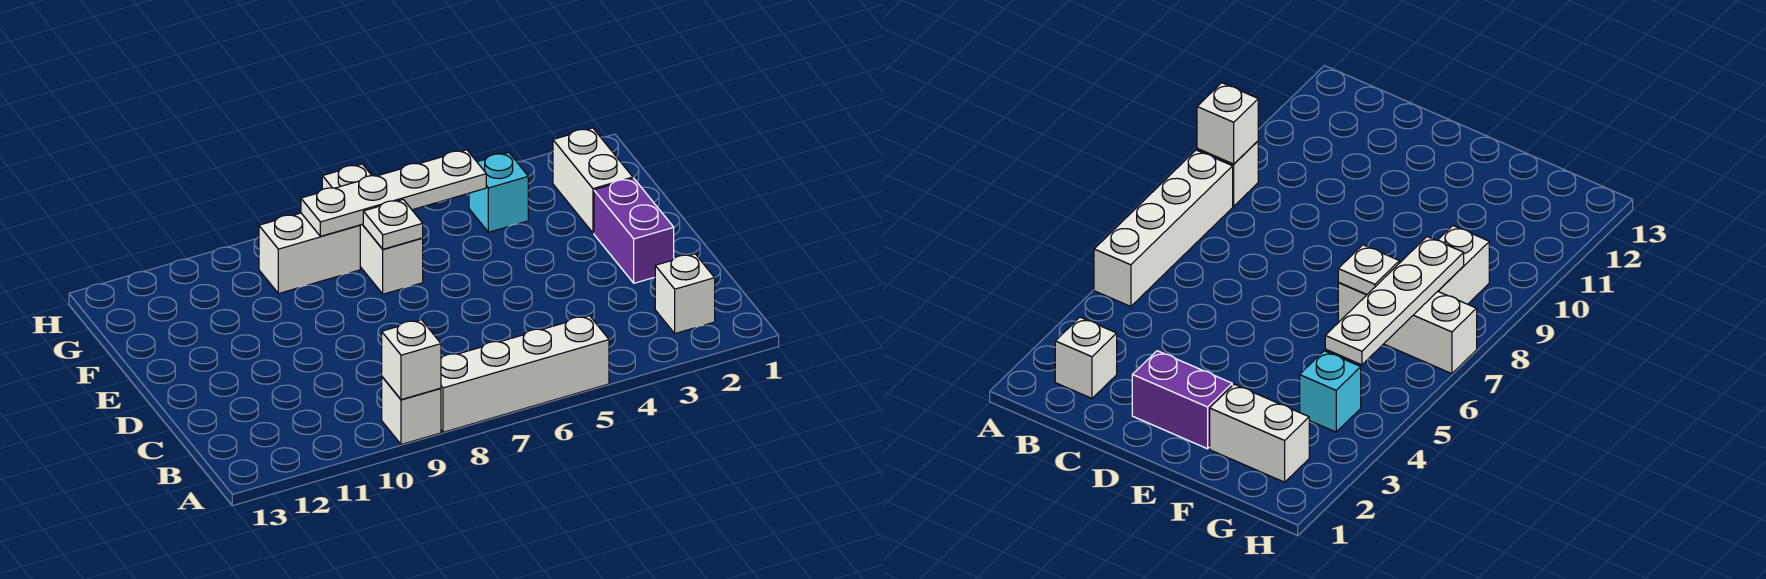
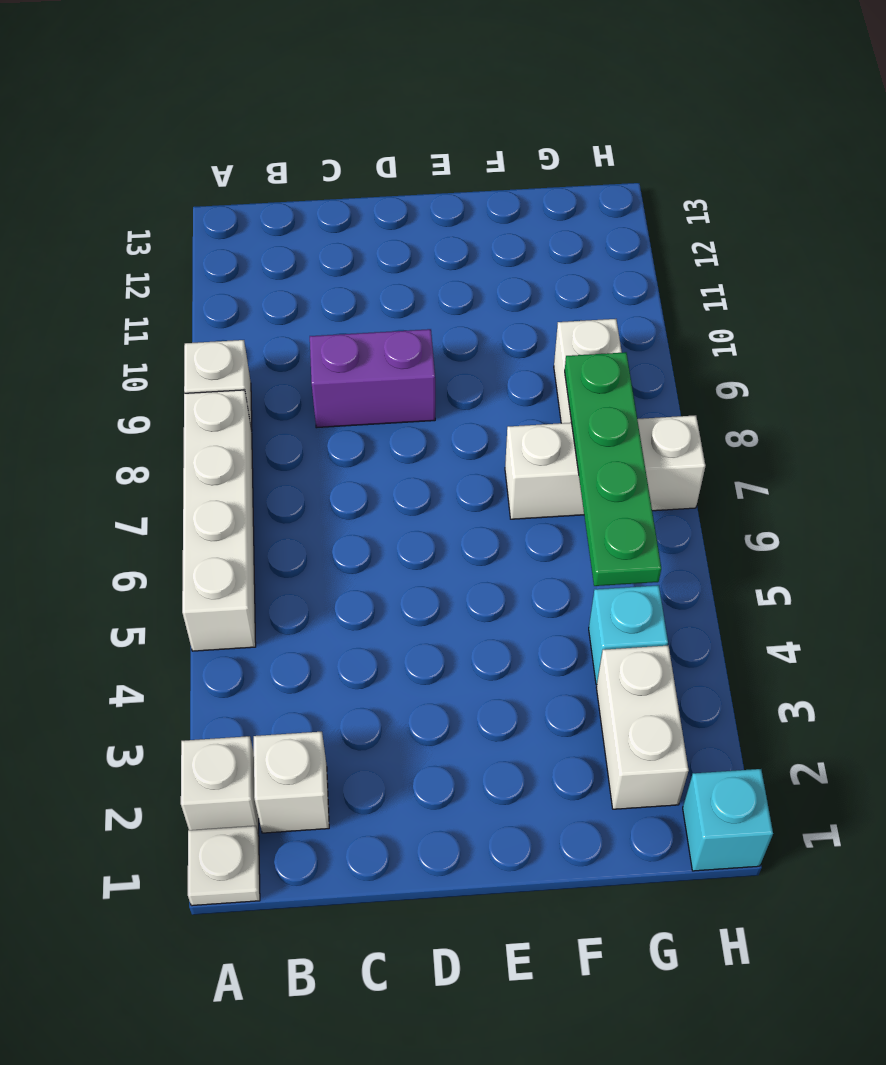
white brick A9 level 2 -> white brick A2 level 1
purple brick D2:E2 level 1 -> purple brick C9:D9 level 1
white brick F2:G2 level 1 -> white brick G2:G3 level 1
white plate F7 level 2 -> white plate A1 level 1
white plate G5:G8 level 2 -> green plate G5:G8 level 2
none -> cyan brick H1 level 1

